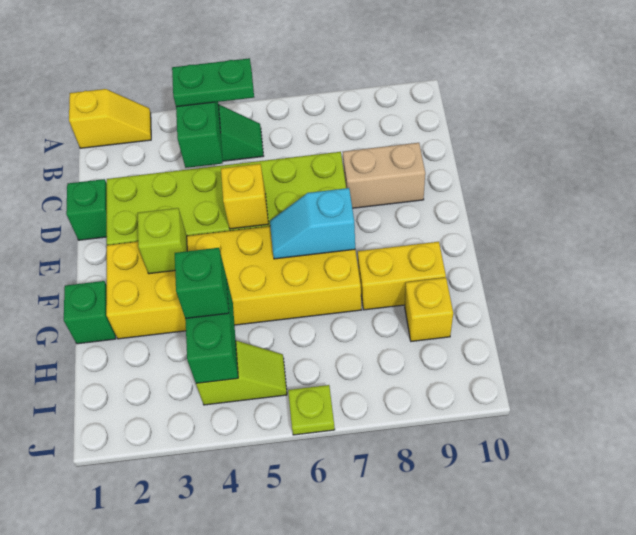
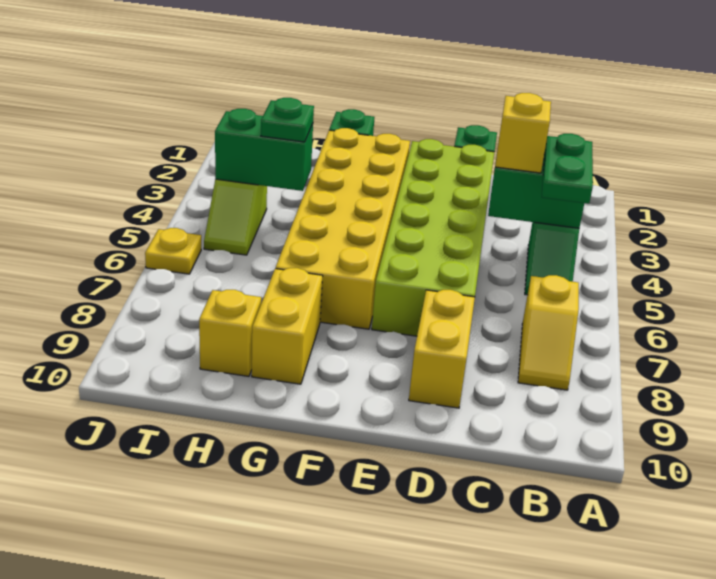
yellow slope A1:A2 level 1 top 1 -> yellow slope B7:B8 level 1 top 7
tan brick D8:D9 level 1 -> yellow brick D8:D9 level 1
yellow brick E5 level 2 -> yellow brick C4 level 3
lime brick F3 level 2 -> none
cyan slope F6:F7 level 2 top 7 -> none
green brick H4 level 3 -> green plate H4 level 3
lime plate J6 level 1 -> yellow plate J6 level 1

